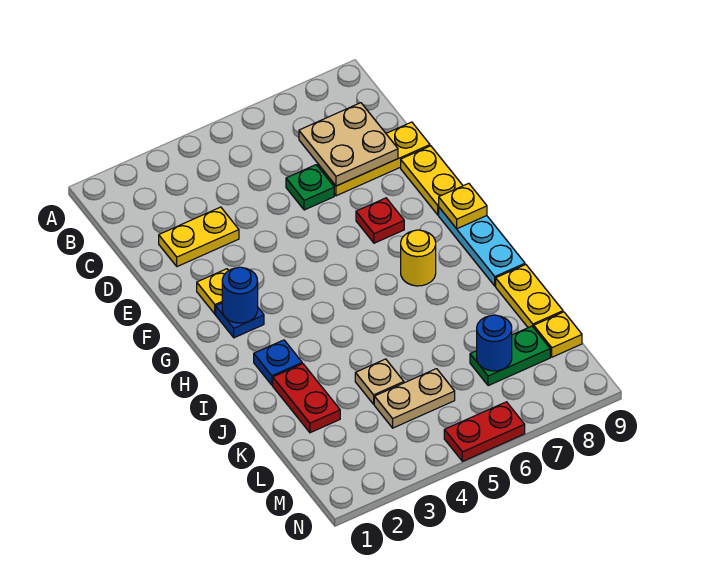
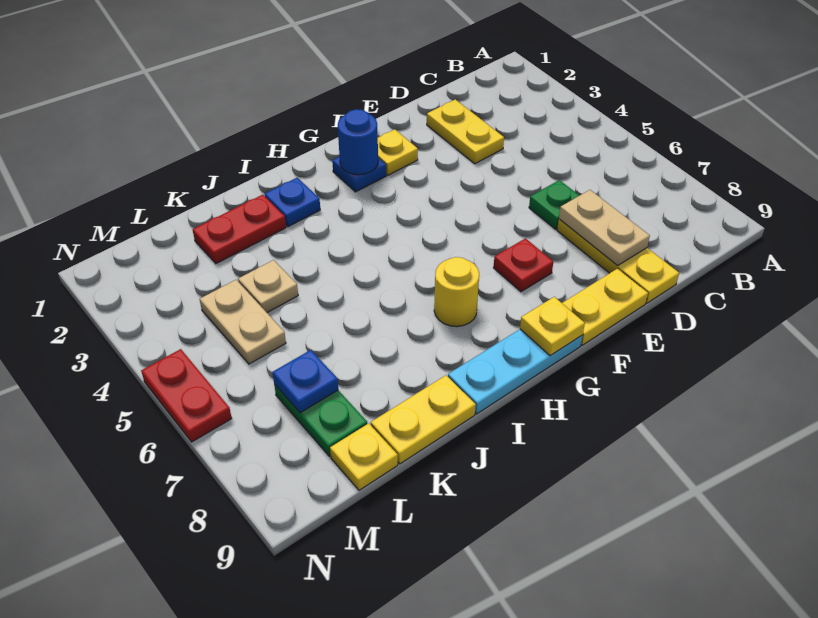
tan plate C7:D8 level 2 -> tan plate D7:D8 level 2
blue round brick L7 level 2 -> blue plate L7 level 2

